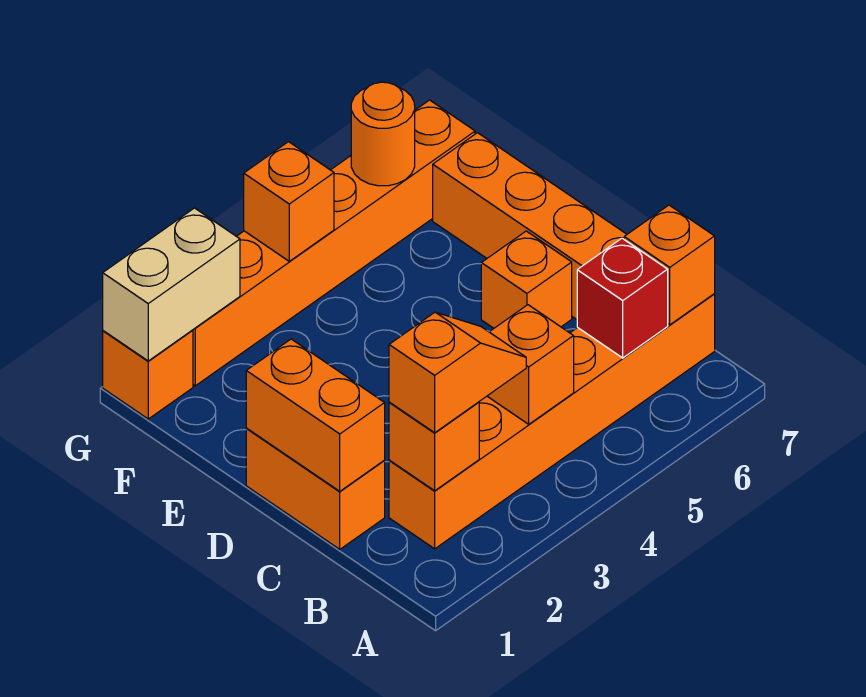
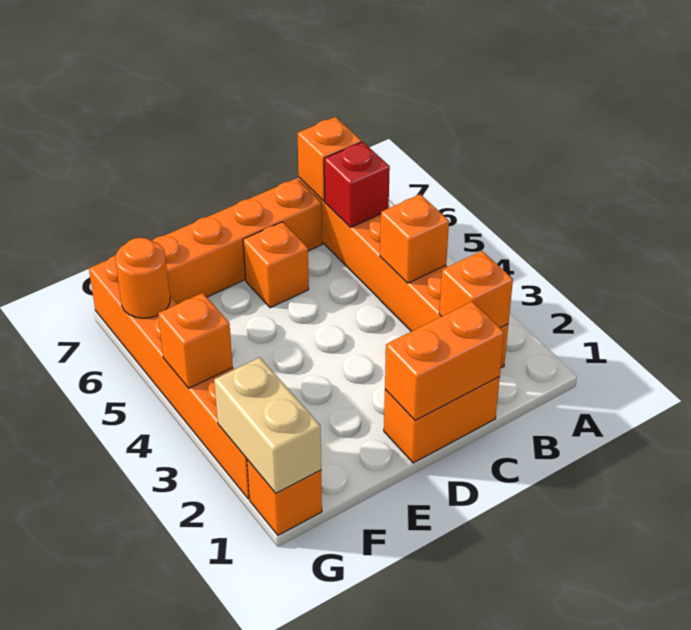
orange slope B2:B3 level 3 top 2 -> none

